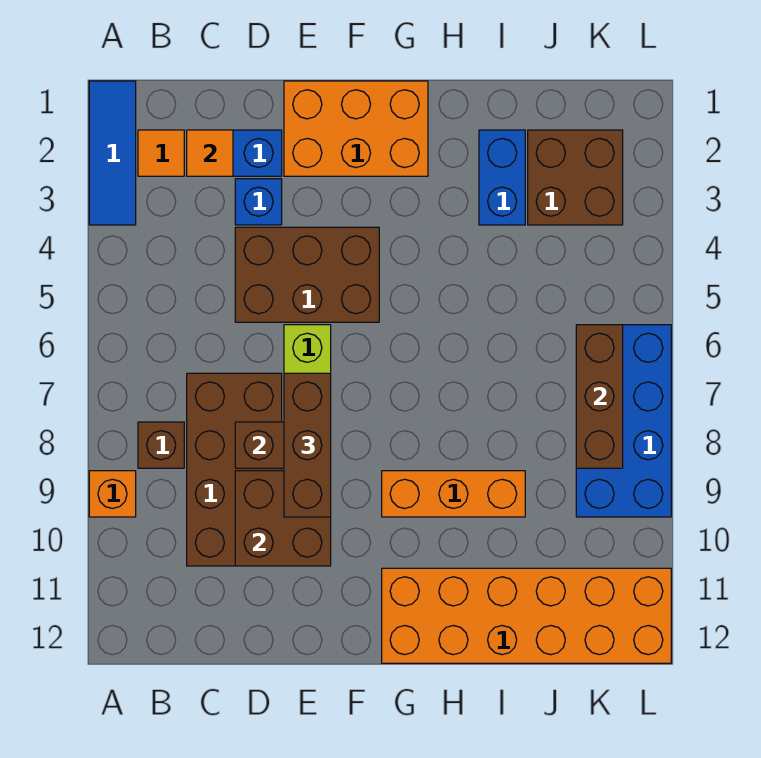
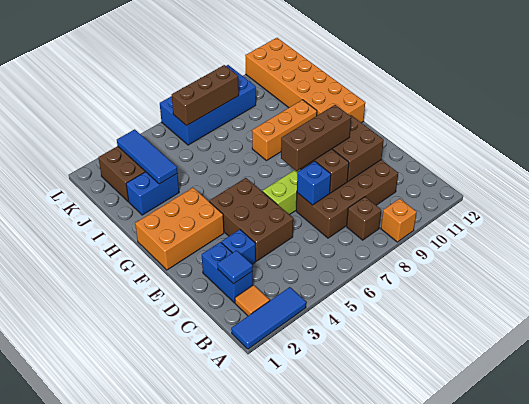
orange tile C2 level 2 -> blue tile C2 level 2
none -> blue brick D7 level 2
orange brick E1:G2 level 1 -> orange brick F1:G3 level 1
orange brick G9:I9 level 1 -> orange brick H8:H10 level 1
none -> blue tile I3:K3 level 2

